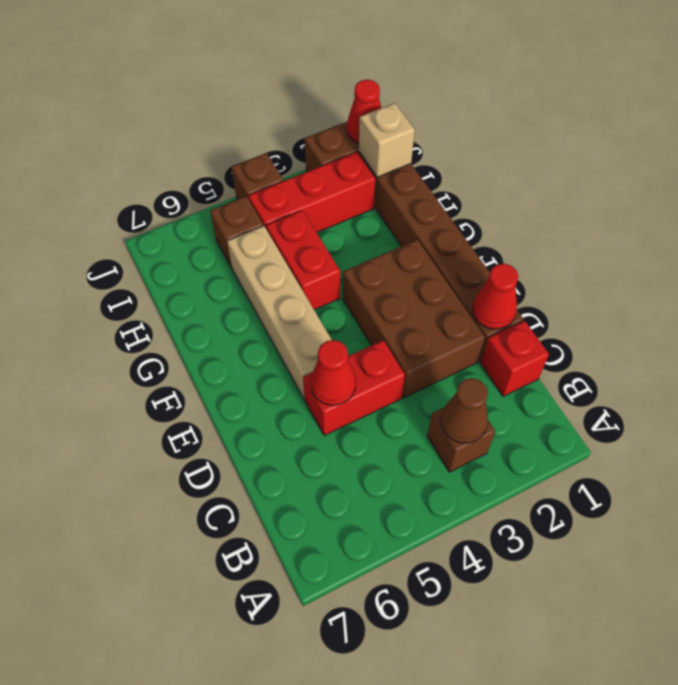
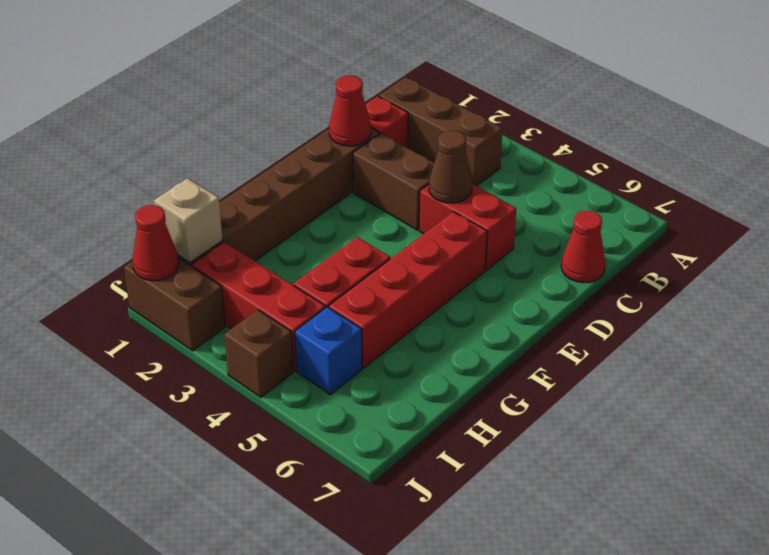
brown brick B3 level 1 -> brown brick B1:B3 level 1
brown cone B3 level 2 -> brown cone D4 level 2
brown brick D2:F3 level 1 -> brown brick D2:D3 level 1
red cone D5 level 2 -> red cone C7 level 1
tan brick E5:H5 level 1 -> red brick E5:H5 level 1
brown brick I5 level 1 -> blue brick I5 level 1

